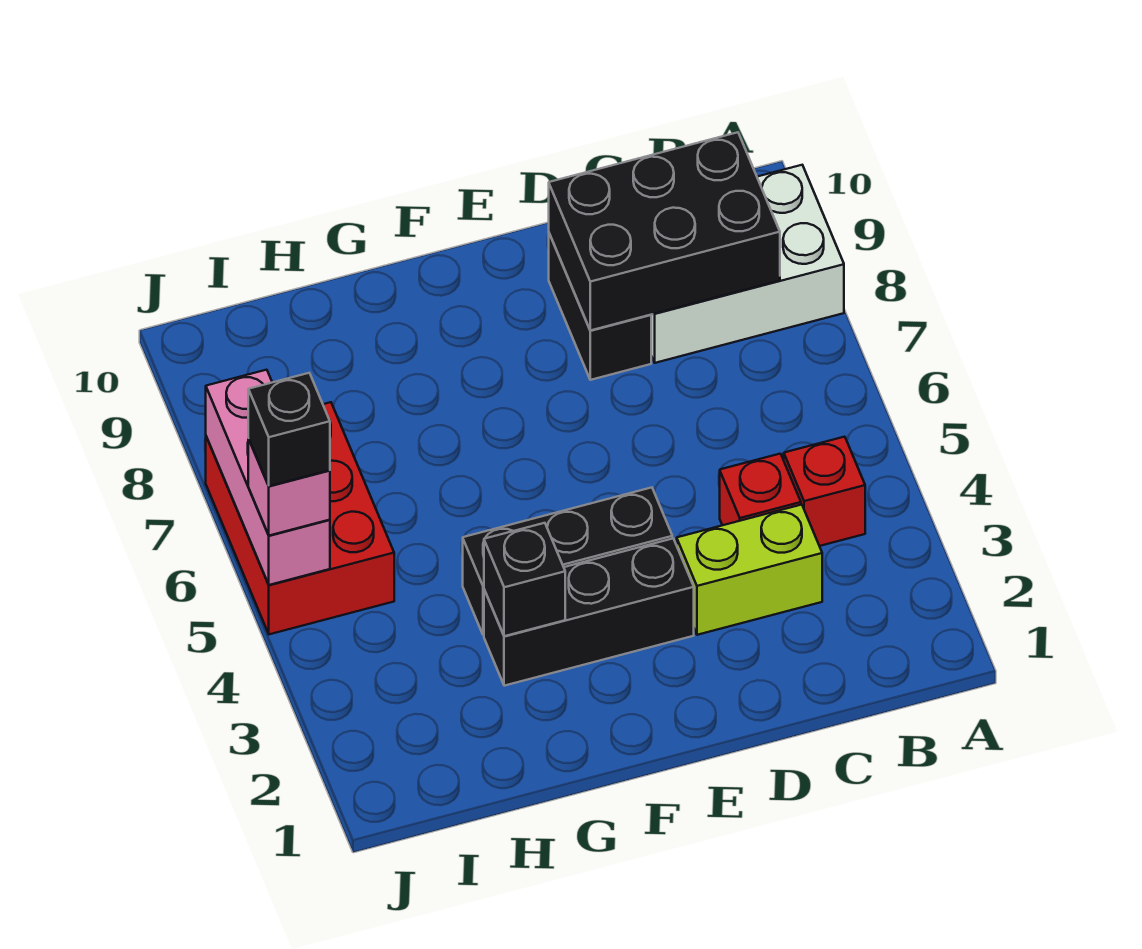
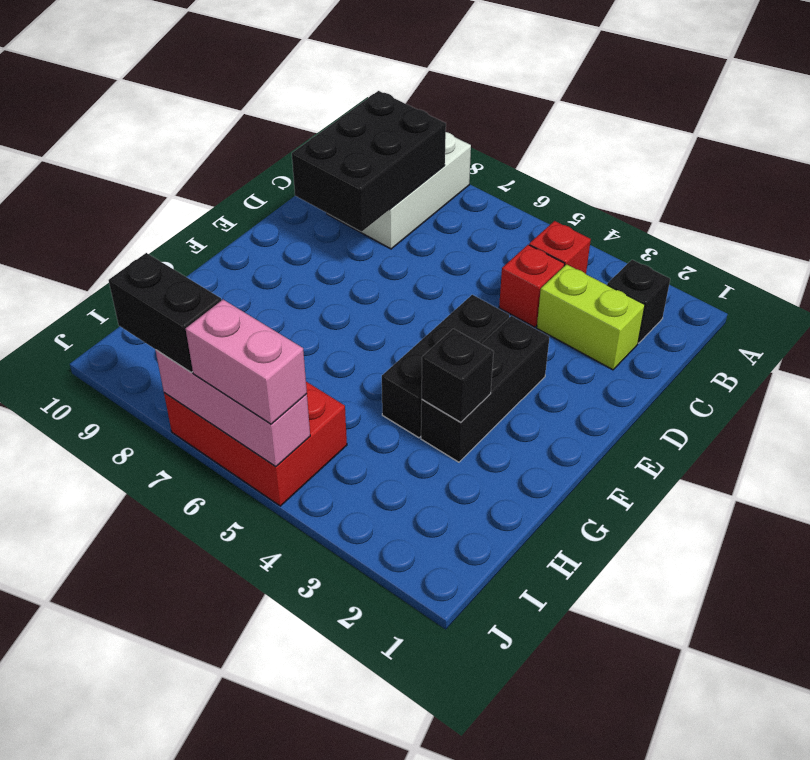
lime brick C3:D3 level 1 -> lime brick C2:C3 level 1
black brick D8:D9 level 1 -> black brick J7:J8 level 3
pink brick J5 level 3 -> pink brick J5:J6 level 3
black brick J5 level 4 -> black brick B2 level 1

